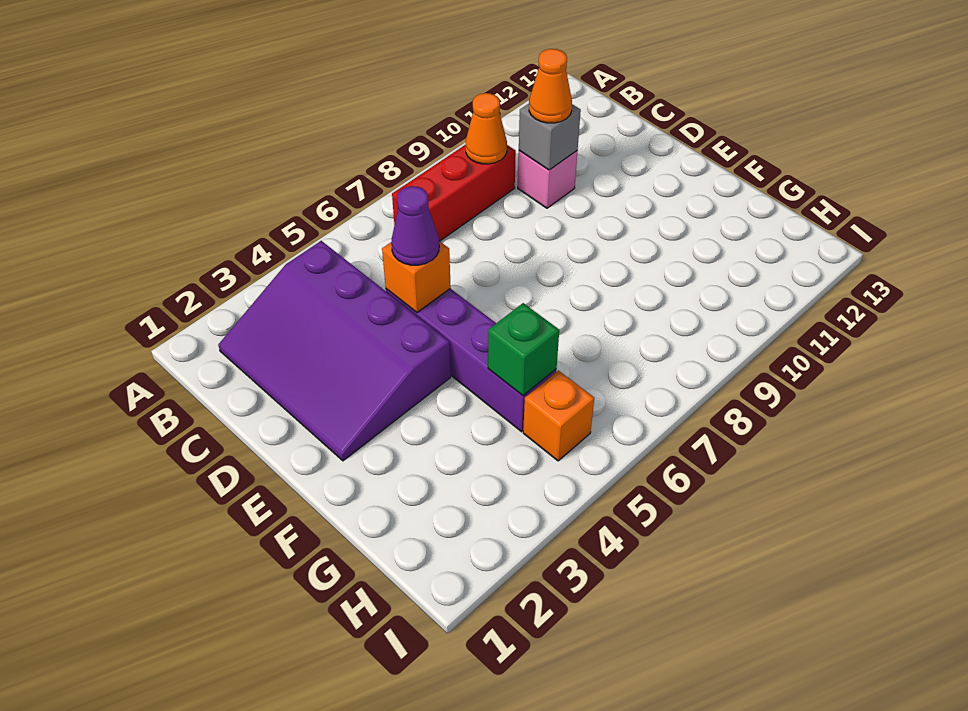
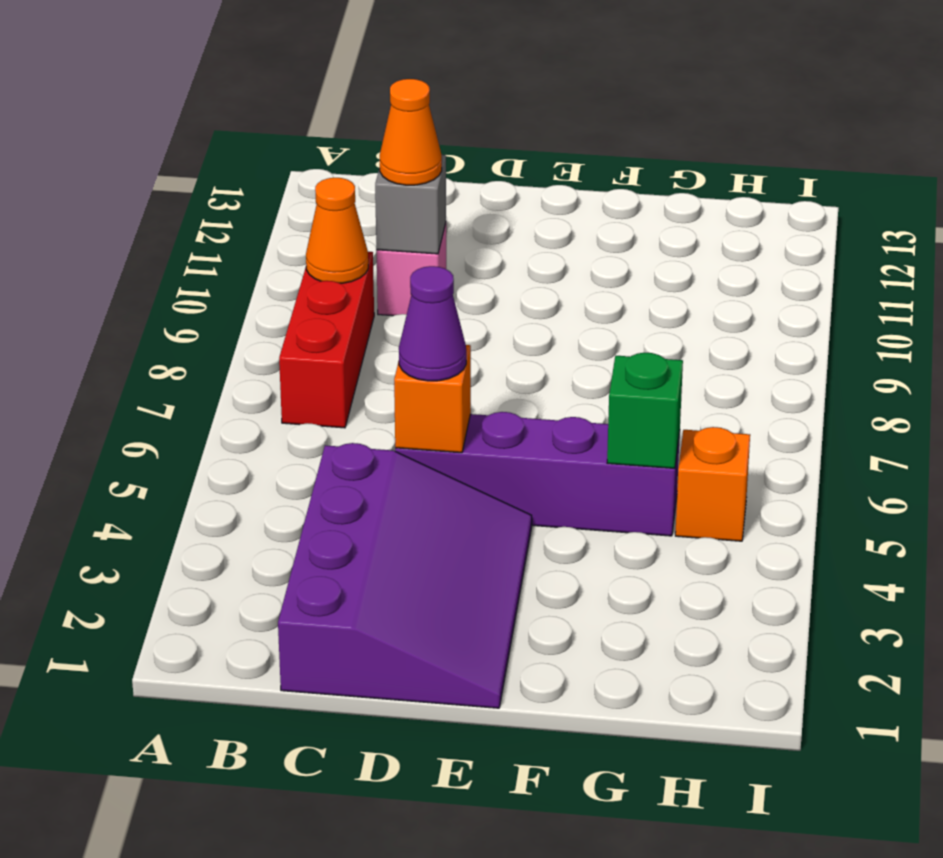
purple slope B2:E4 level 1 top 4 -> purple slope C1:E4 level 1 top C

